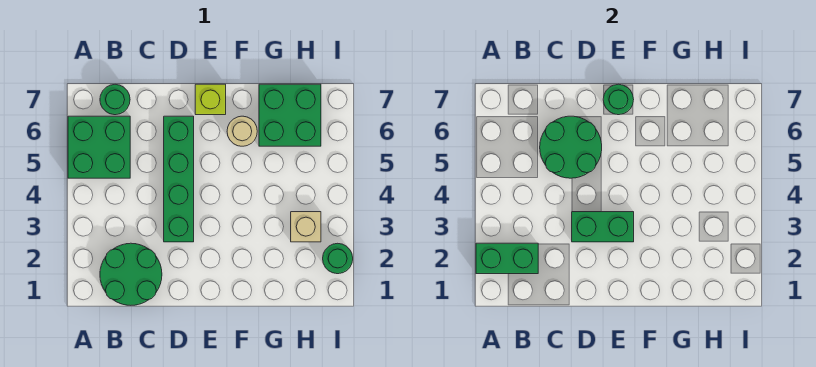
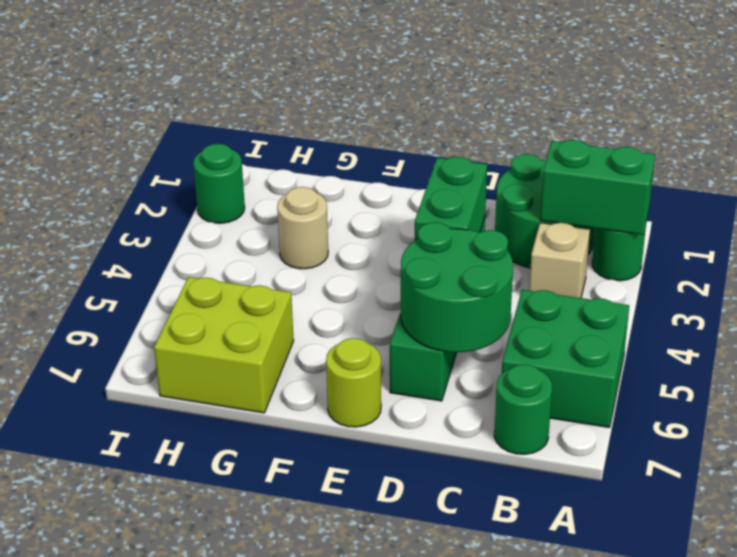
green brick D3:E3 level 2 -> green brick D3:D4 level 2
lime brick E7 level 1 -> lime round brick E7 level 1
green round brick E7 level 2 -> green round brick A2 level 1
tan round brick F6 level 1 -> tan round brick G3 level 1
green brick G6:H7 level 1 -> lime brick G6:H7 level 1
tan brick H3 level 1 -> tan brick B3 level 1

